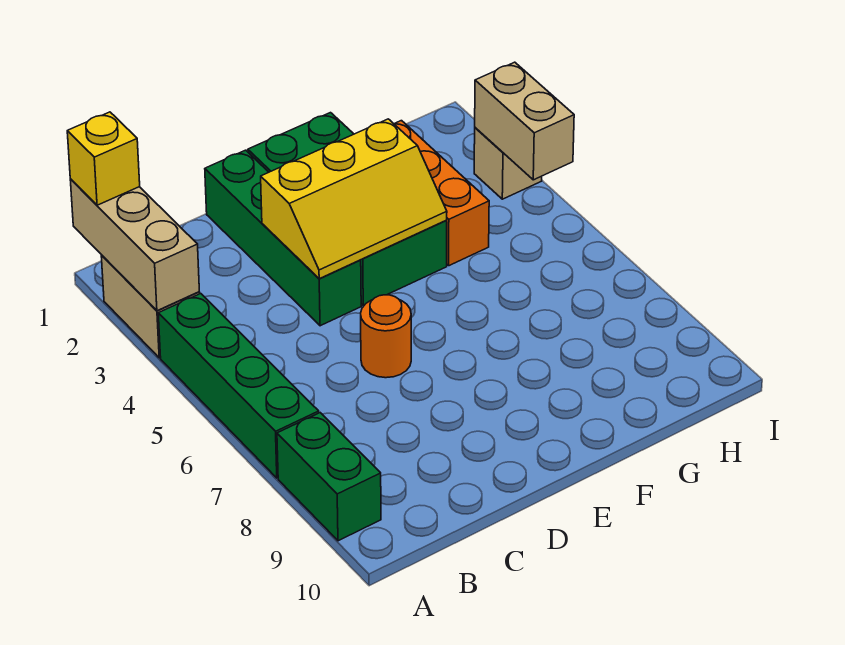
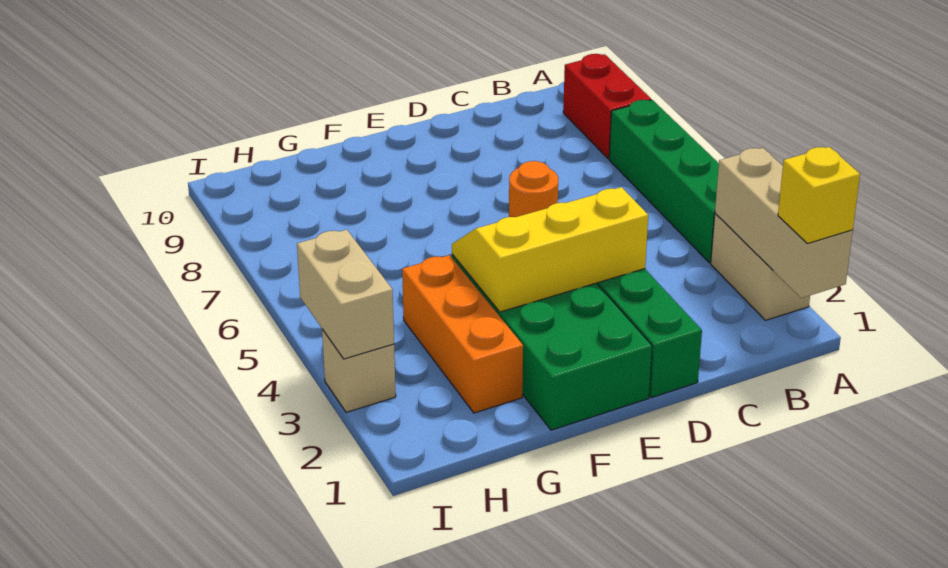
green brick A8:A9 level 1 -> red brick A8:A9 level 1

